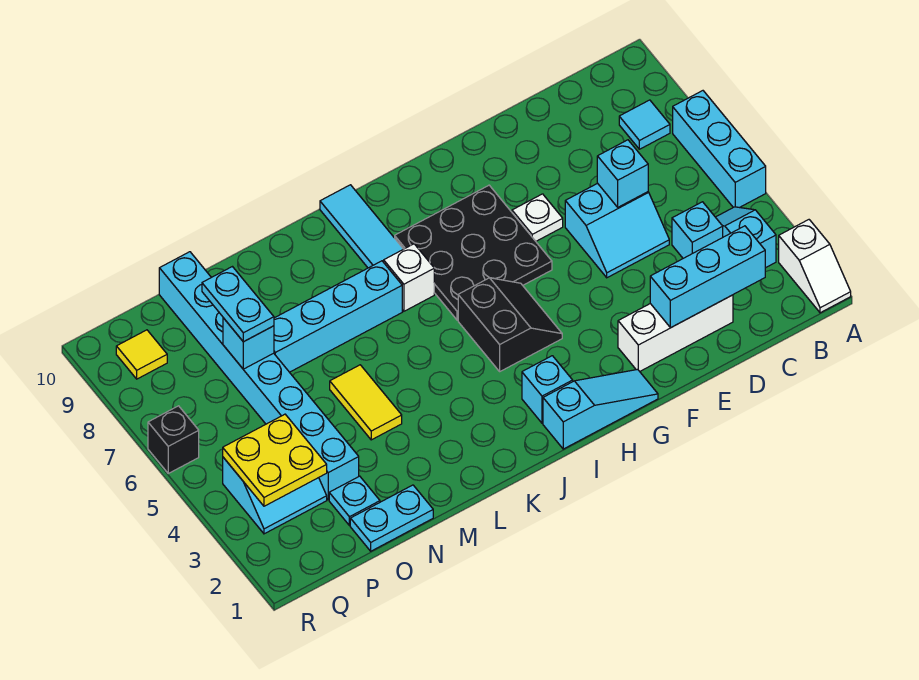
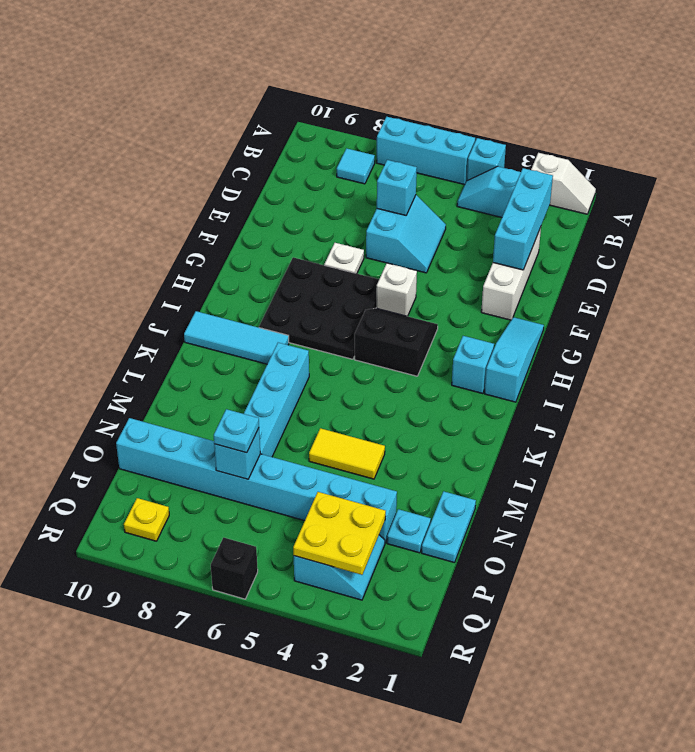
cyan brick C4 level 1 -> cyan brick A4 level 1
white brick J7 level 1 -> white brick G5 level 1
cyan plate O7:O8 level 3 -> cyan plate O7 level 3
yellow tile Q9 level 1 -> yellow plate Q9 level 1

